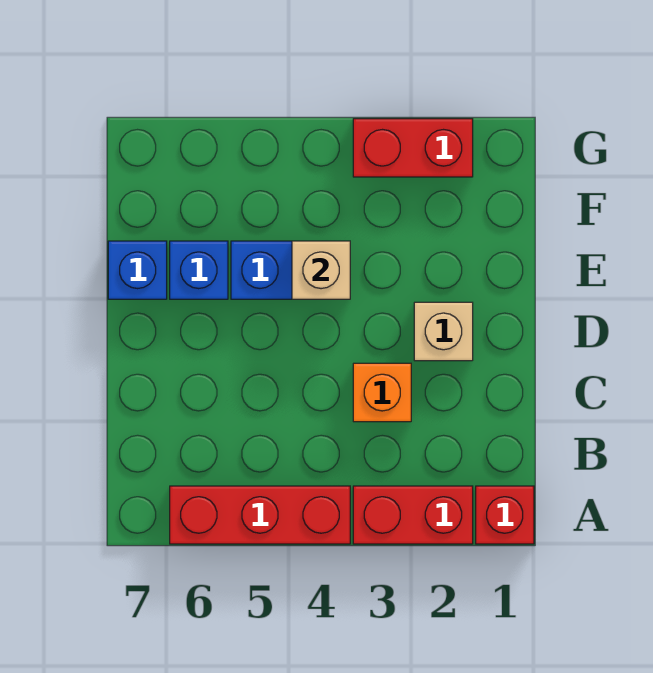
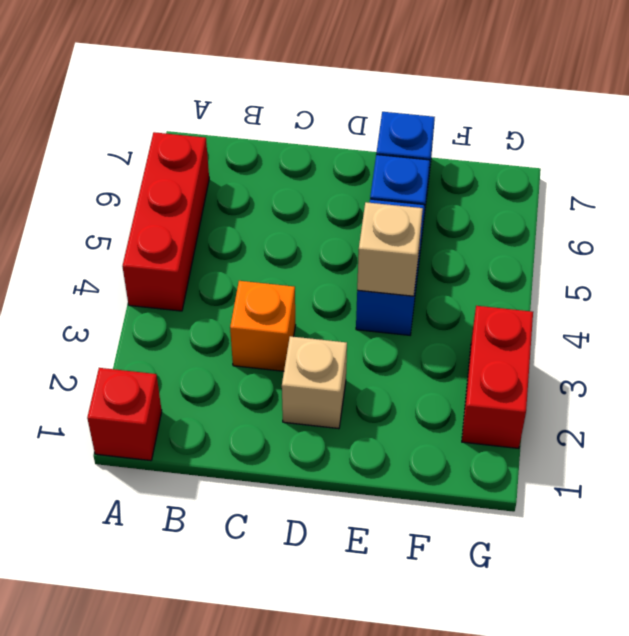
red brick A2:A3 level 1 -> none

